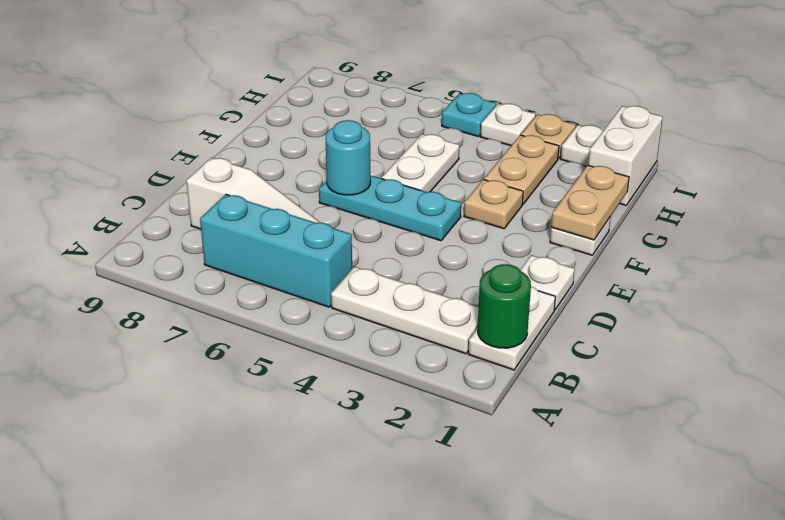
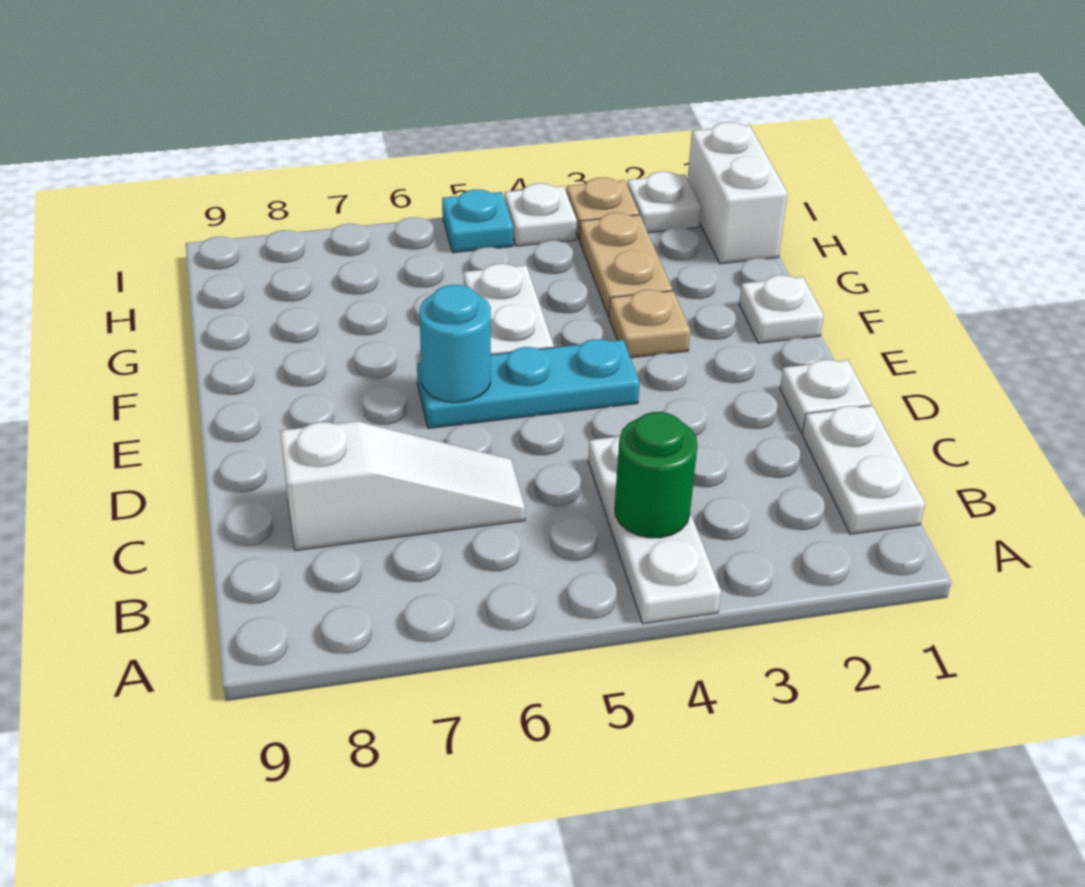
green round brick B1 level 2 -> green round brick B4 level 2
white plate B2:B4 level 1 -> white plate A4:C4 level 1
cyan brick B5:B7 level 1 -> none
tan plate F1:G1 level 2 -> none

